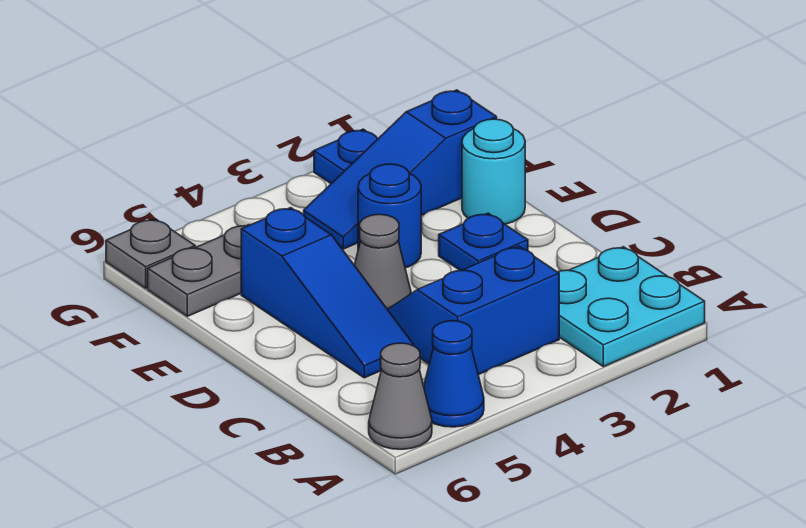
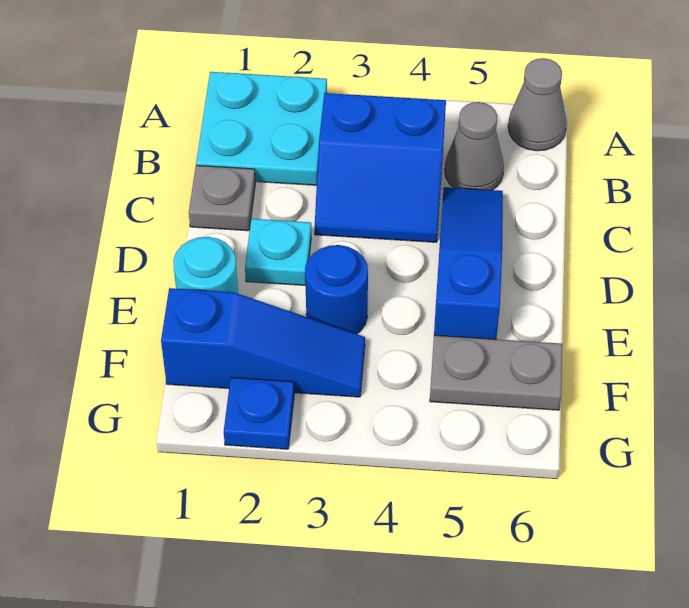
blue cone A5 level 1 -> none
blue plate D2 level 1 -> cyan plate D2 level 1
grey cone D4 level 1 -> grey cone B5 level 1
grey plate G6 level 1 -> grey plate C1 level 1

